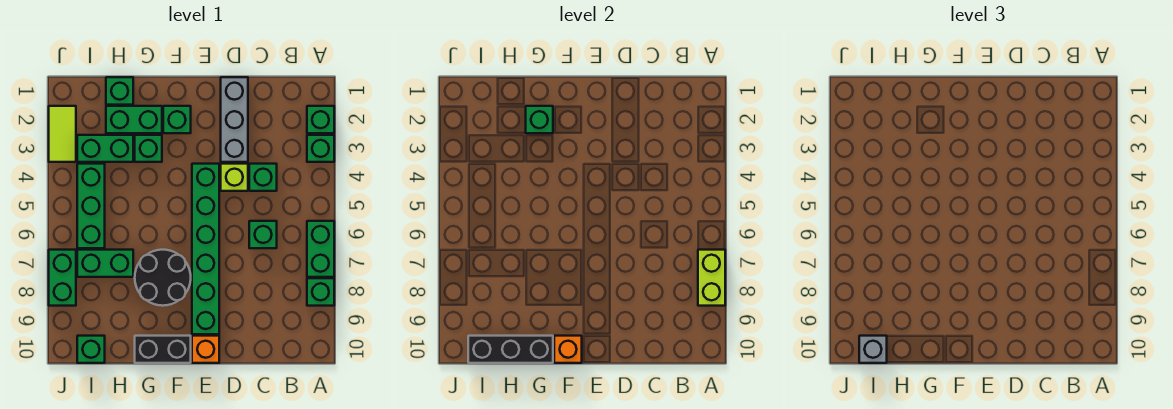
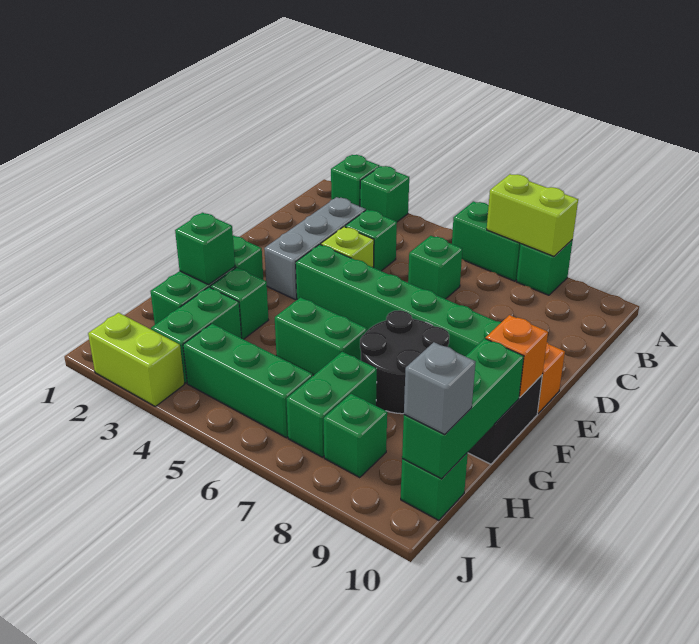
grey brick D1:D3 level 1 -> grey brick C3:E3 level 1
black brick G10:I10 level 2 -> green brick G10:I10 level 2
green brick H1 level 1 -> green brick I8 level 1
lime tile J2:J3 level 1 -> lime brick J2:J3 level 1
green brick J7:J8 level 1 -> green brick G5:G6 level 1

